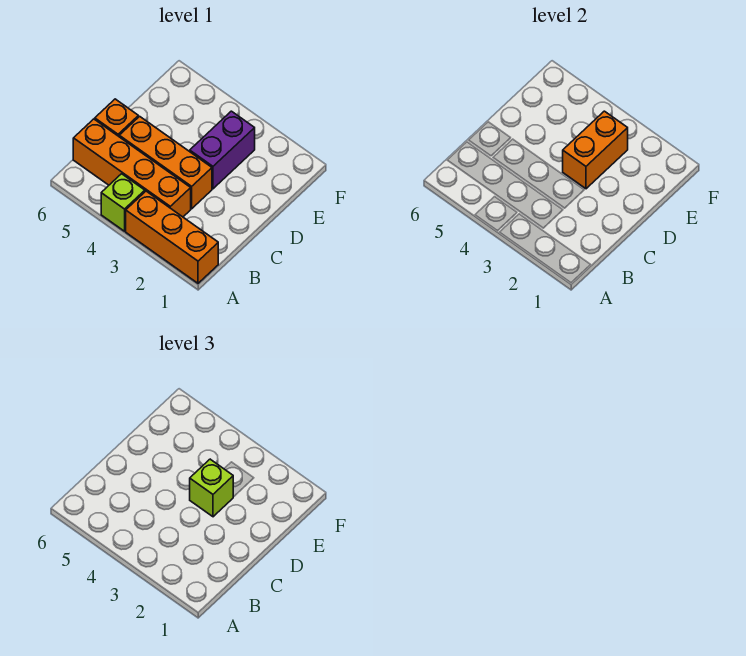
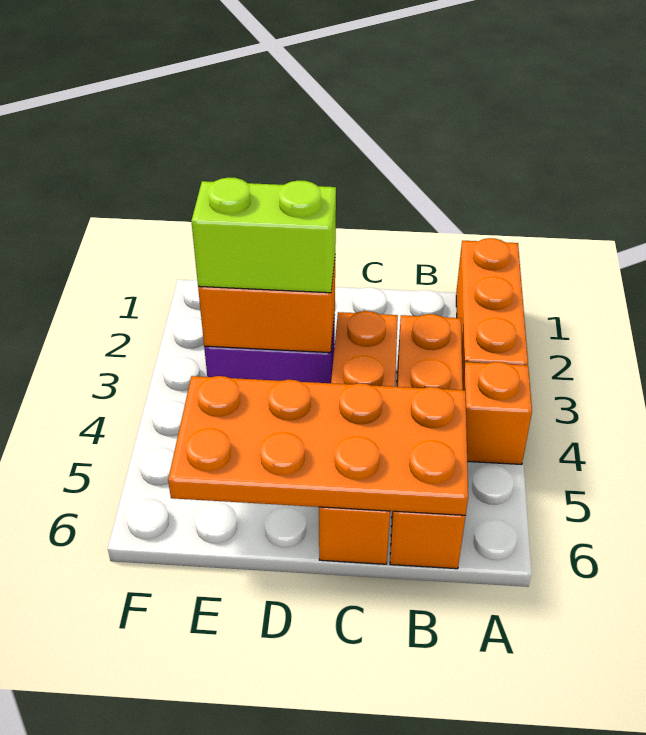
lime brick A4 level 1 -> orange brick A4 level 1
none -> orange plate B5:E6 level 2
lime brick D3 level 3 -> lime brick D3:E3 level 3

